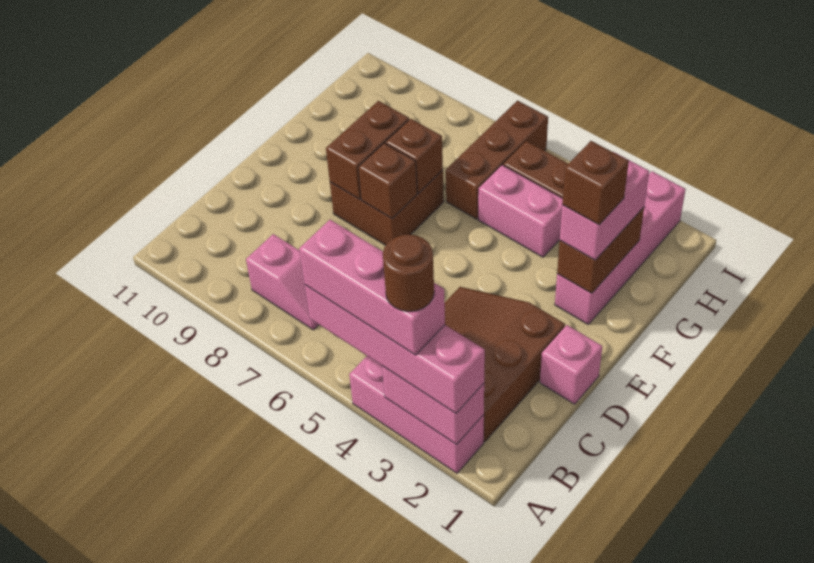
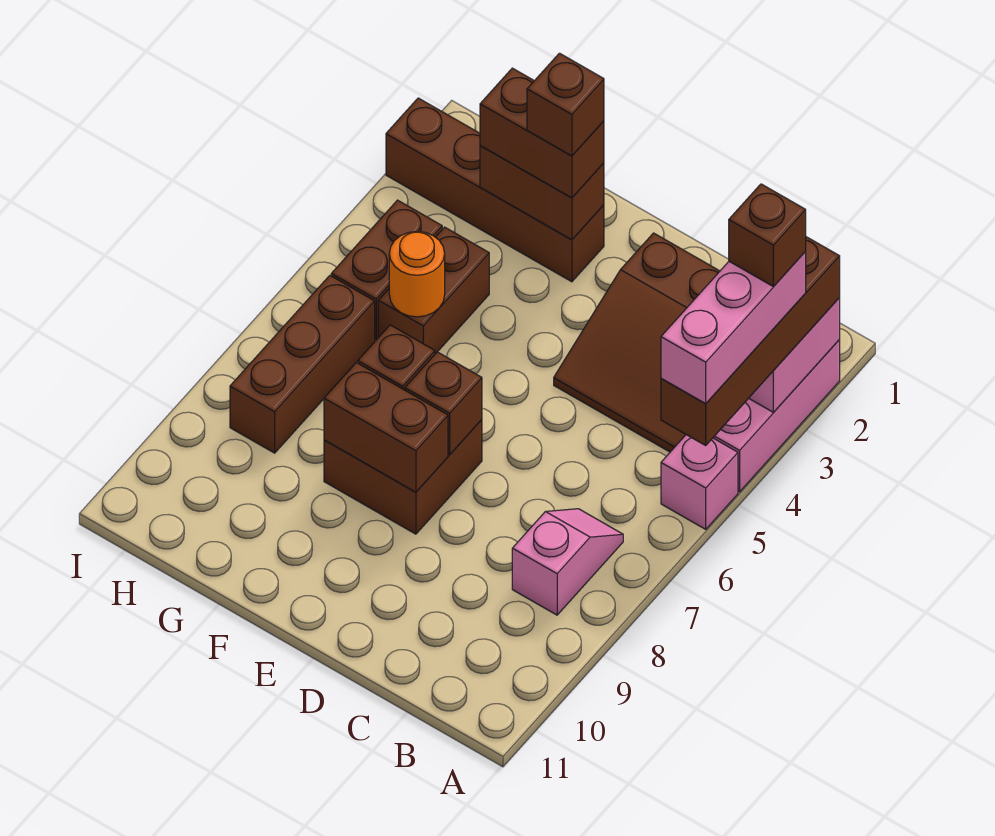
pink brick A2:A5 level 3 -> brown brick A2:A5 level 3
brown round brick A3 level 5 -> brown brick A3 level 5
pink brick D1 level 1 -> pink brick A5 level 1
pink brick F2:I2 level 1 -> brown brick F2:I2 level 1
pink brick F2:G2 level 3 -> brown brick F2:G2 level 3
pink brick G4:G5 level 1 -> brown brick G4:G5 level 1
none -> orange round brick G5 level 2
brown brick G6:I6 level 1 -> brown brick H6:H8 level 1

